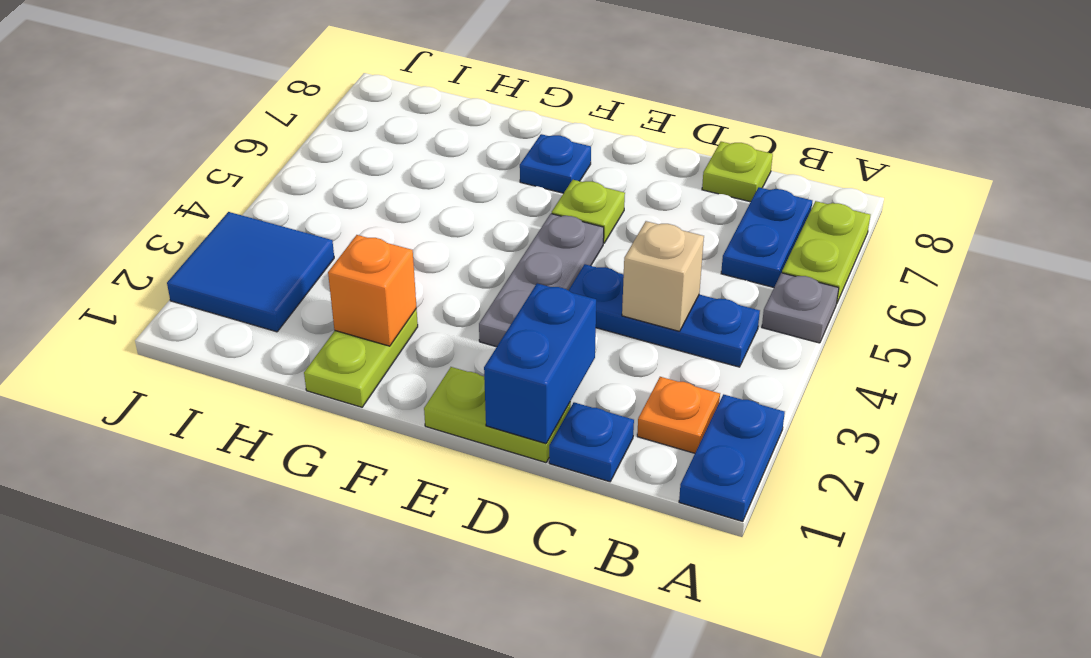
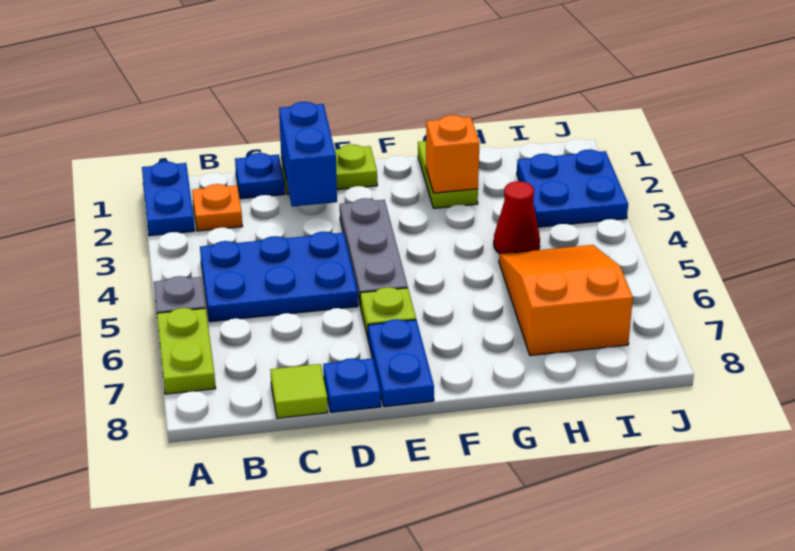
blue plate B4:D4 level 1 -> blue plate B4:D5 level 1
blue plate B6:B7 level 1 -> blue plate E7:E8 level 1
tan brick C4 level 2 -> none
lime plate C8 level 1 -> lime tile C8 level 1
blue plate F7 level 1 -> blue plate D8 level 1
none -> red cone H4 level 1
none -> orange slope H5:I7 level 1 top 7
blue tile I2:J3 level 1 -> blue plate I2:J3 level 1

